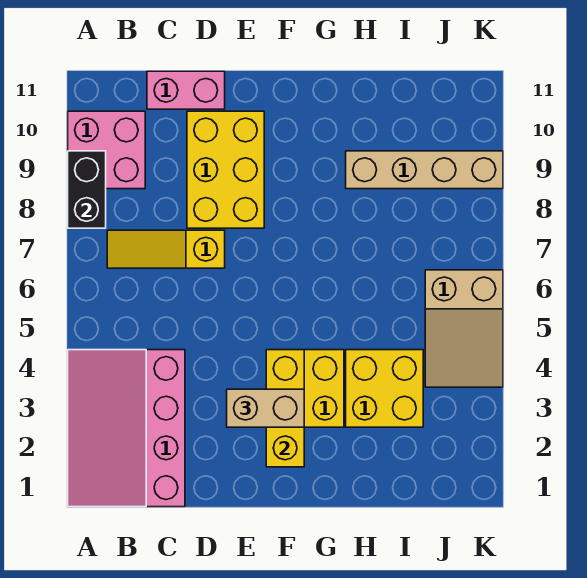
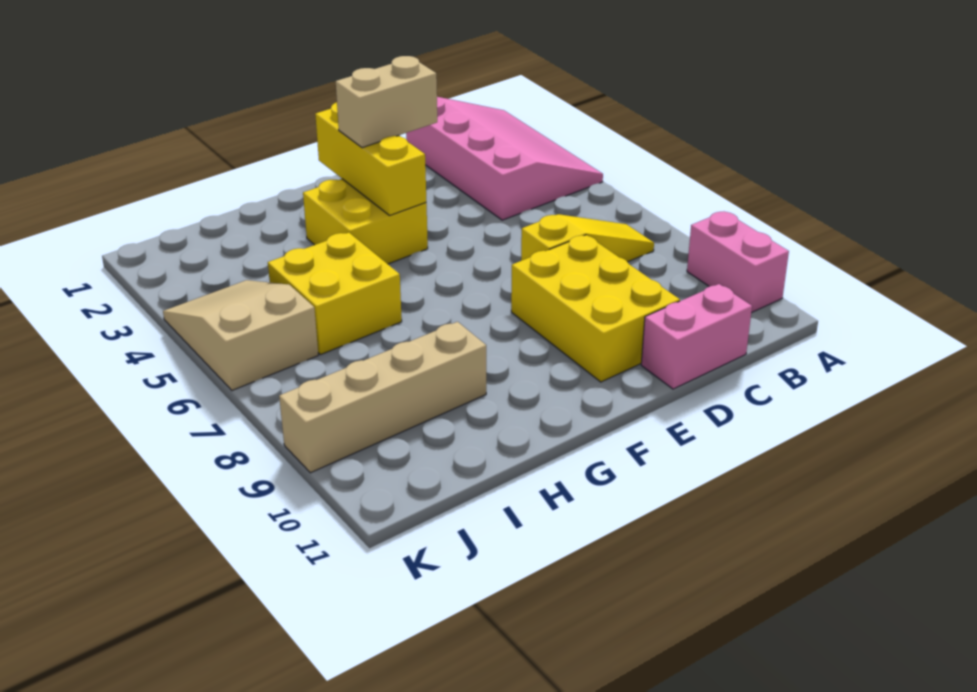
black brick A8:A9 level 2 -> none
pink brick A9:B10 level 1 -> pink brick A9:A10 level 1
yellow brick H3:I4 level 1 -> yellow brick H5:I6 level 1

